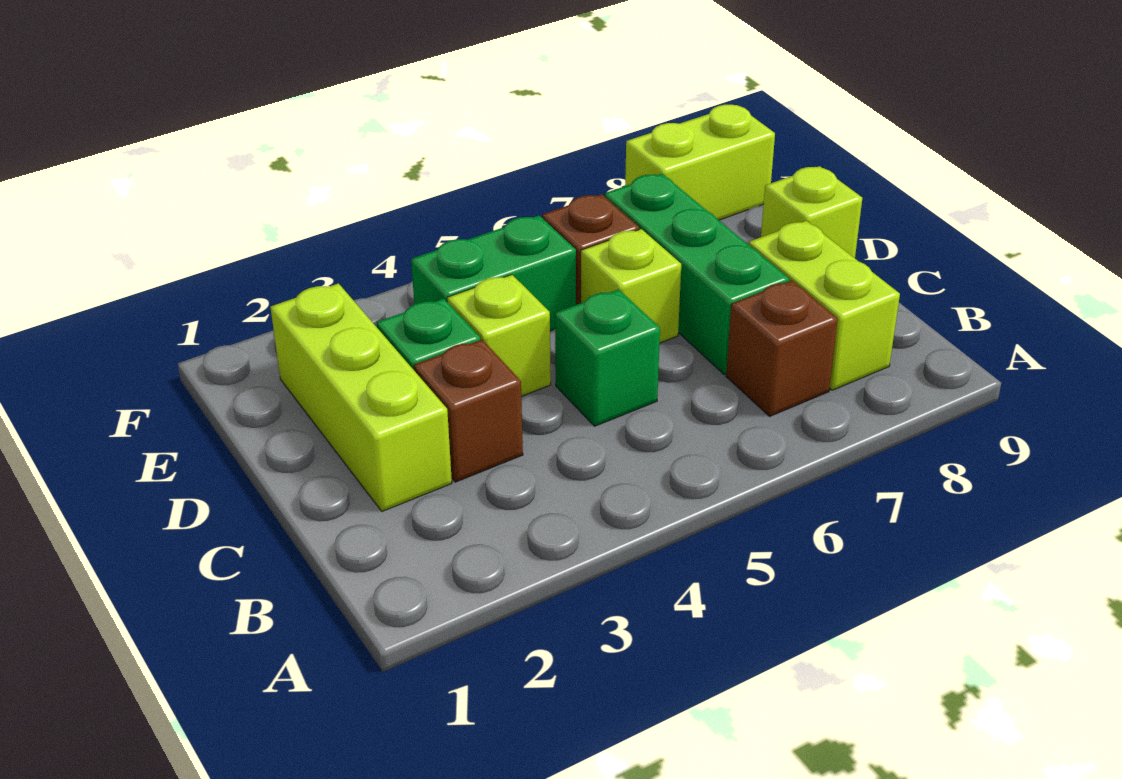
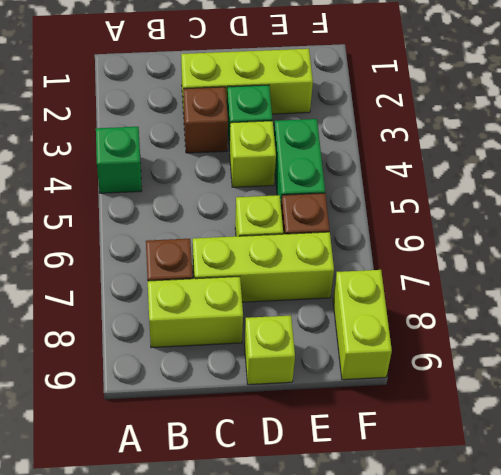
green brick C5 level 1 -> green brick A4 level 1
green brick C7:E7 level 1 -> lime brick C7:E7 level 1

